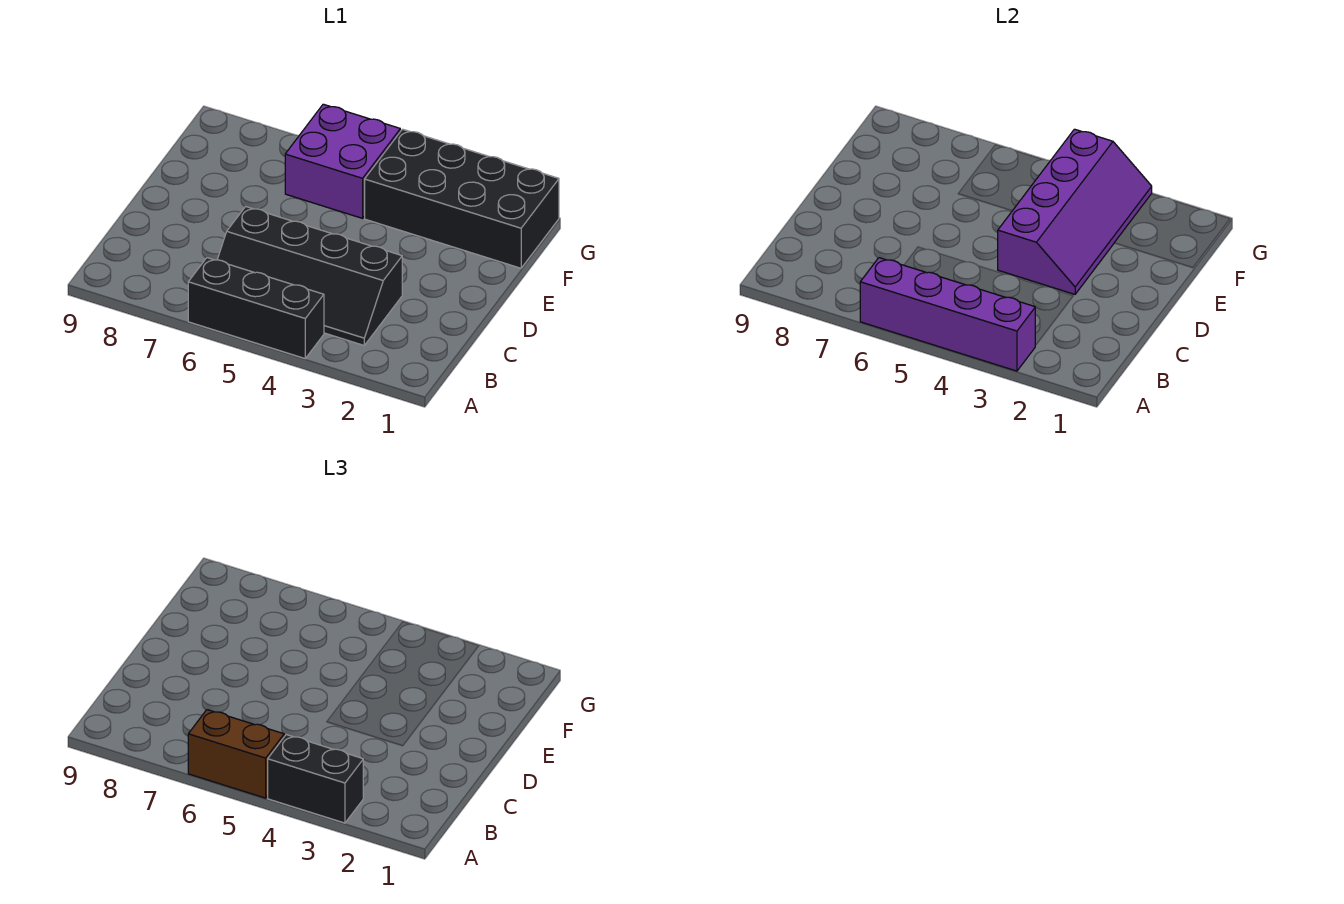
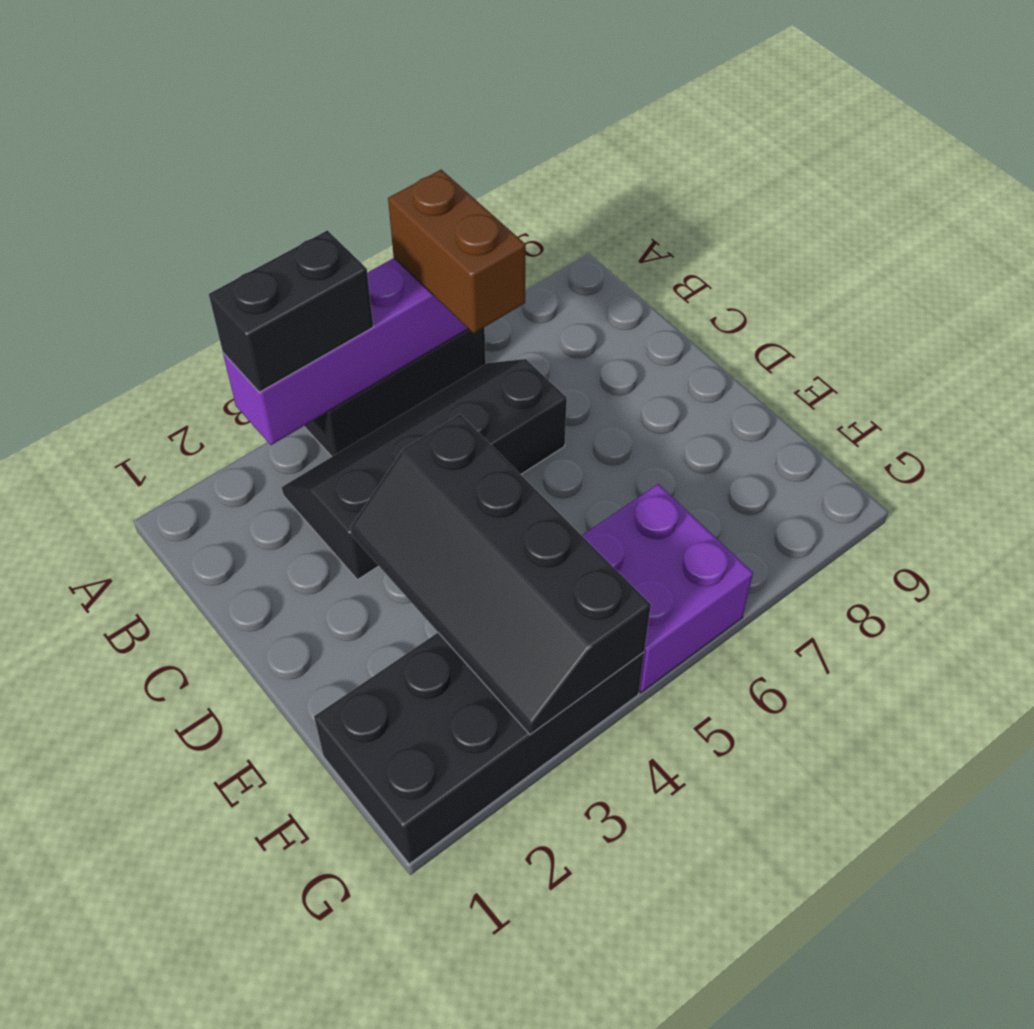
brown brick A5:A6 level 3 -> brown brick A6:B6 level 3
purple slope D3:G4 level 2 top 4 -> black slope D3:G4 level 2 top 4

